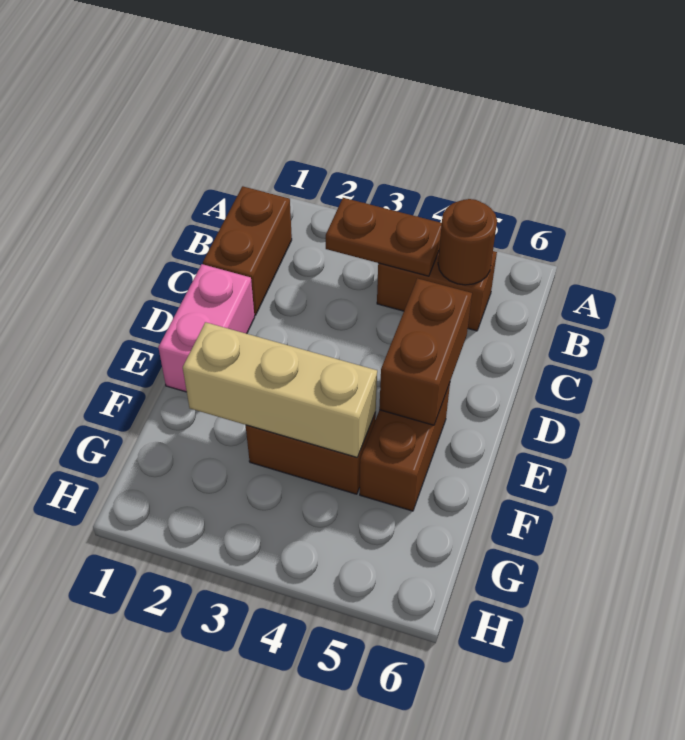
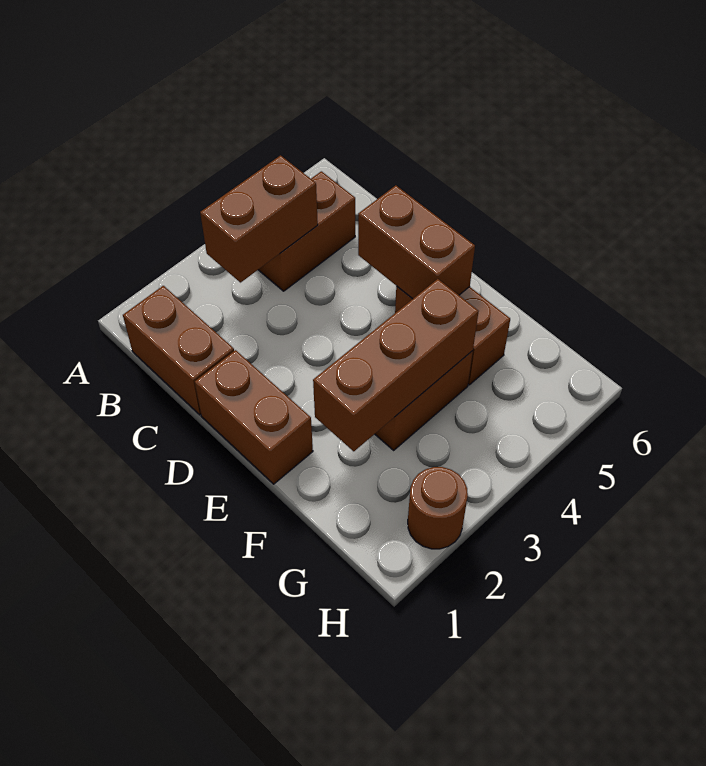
brown plate B3:B4 level 2 -> brown brick B3:B4 level 2
brown round brick B5 level 2 -> brown round brick H2 level 1
pink brick D1:E1 level 1 -> brown brick D1:E1 level 1
tan brick F2:F4 level 2 -> brown brick F2:F4 level 2

